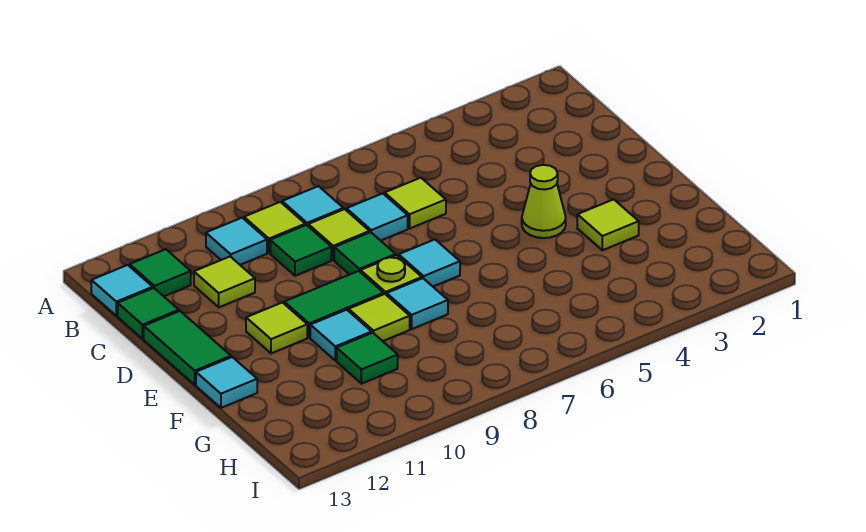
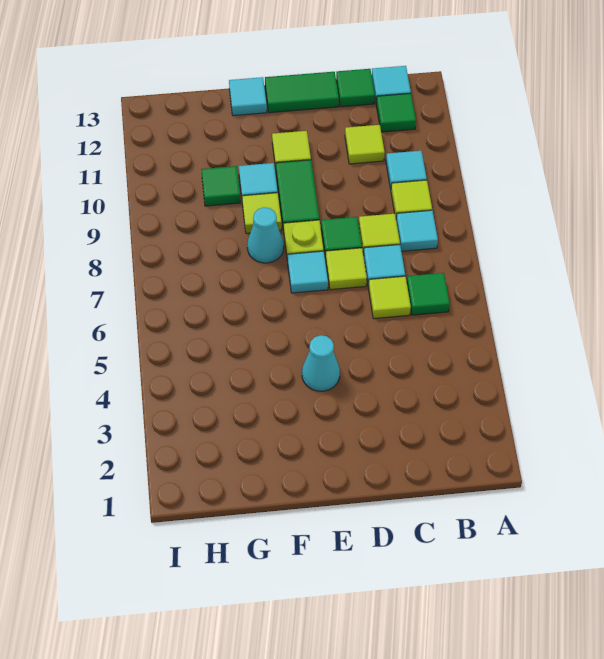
green tile C9 level 1 -> green tile B6 level 1
lime cone E4 level 1 -> cyan cone E4 level 1
lime tile F3 level 1 -> lime tile D7 level 1
cyan tile F8 level 1 -> cyan cone F8 level 1

